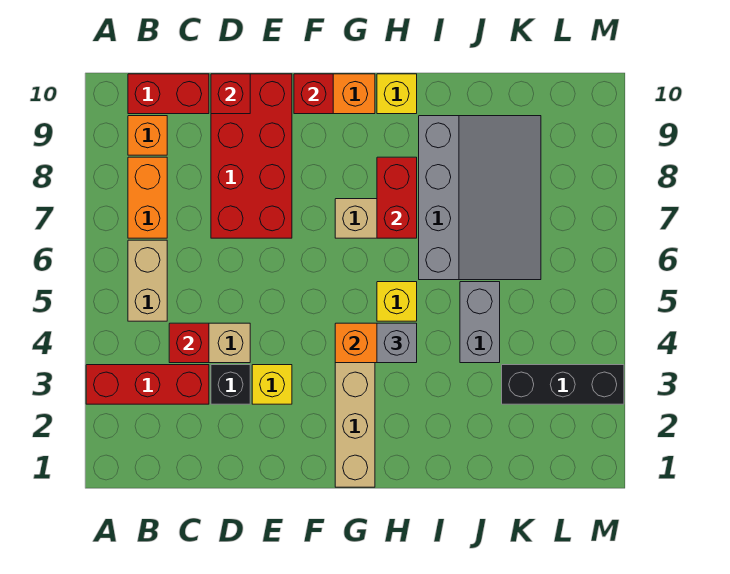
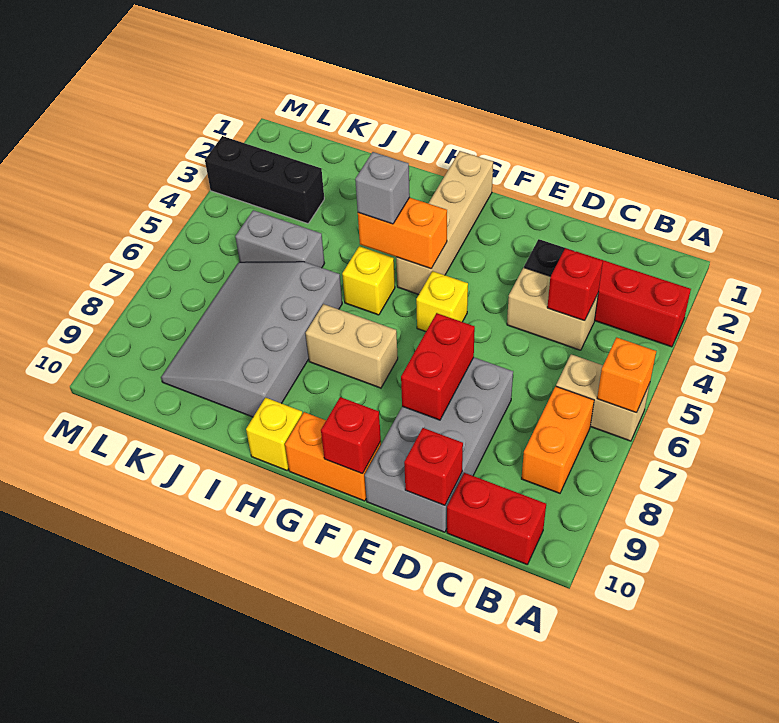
tan brick B5:B6 level 1 -> tan brick A6:B6 level 1
orange brick B9 level 1 -> orange brick A6 level 2
red brick D7:E10 level 1 -> grey brick D7:E10 level 1
yellow brick E3 level 1 -> yellow brick F5 level 1
red brick H7:H8 level 2 -> red brick E7:E8 level 2
grey brick J4:J5 level 1 -> grey brick J5:K5 level 1

